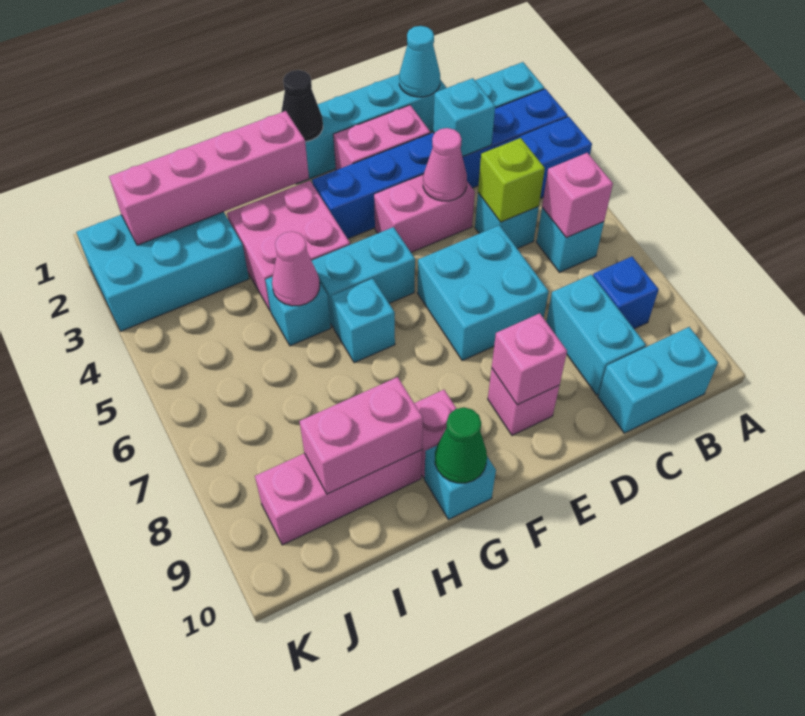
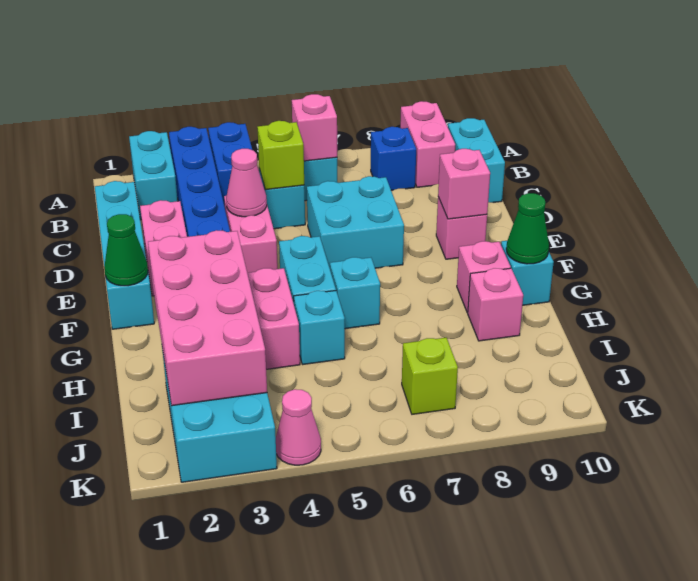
cyan cone C1 level 2 -> none
cyan brick C3 level 2 -> none
cyan brick C8:C9 level 1 -> none
black cone F1 level 2 -> green cone F1 level 2
pink brick G2:J2 level 2 -> pink brick G2:J3 level 2
pink cone H5 level 2 -> pink cone K4 level 1
pink brick H9:J9 level 1 -> pink brick H9 level 1
pink brick H9:I9 level 2 -> pink brick A9:B9 level 1
none -> lime brick J7 level 1

